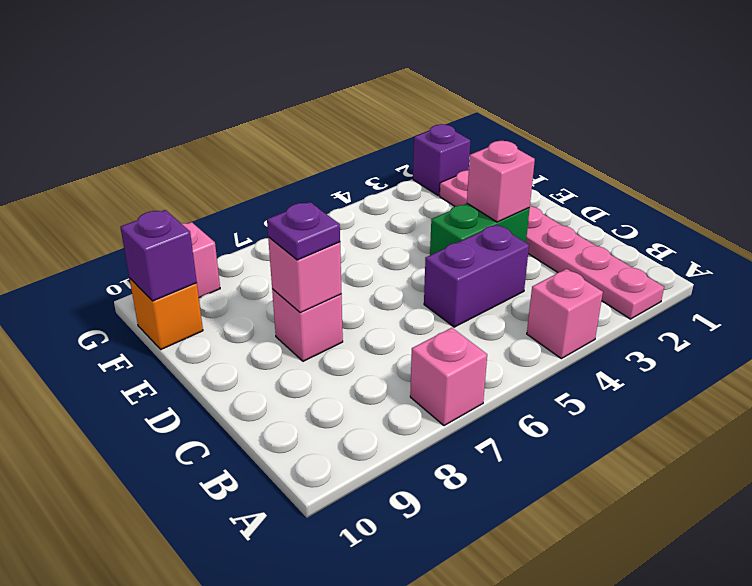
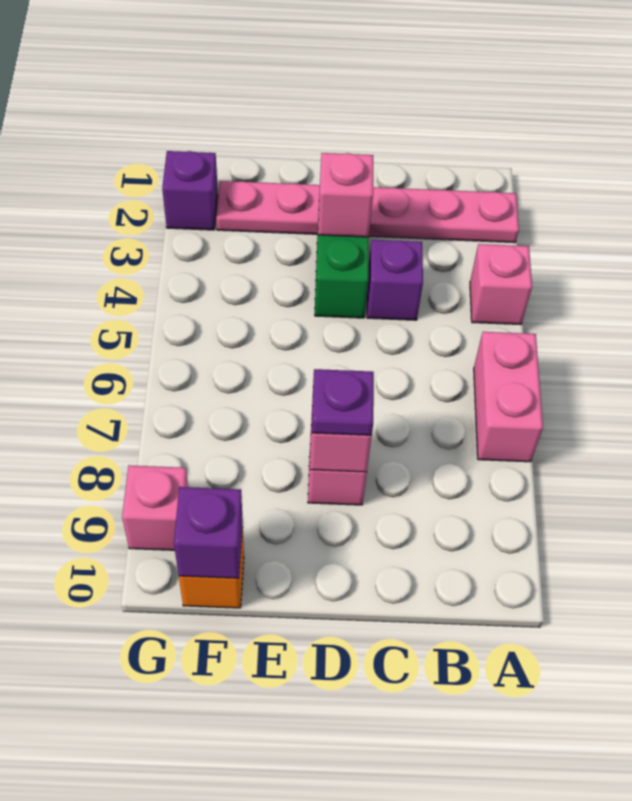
pink brick A7 level 1 -> pink brick A6:A7 level 1
purple brick C4:C5 level 1 -> purple brick C4 level 1

